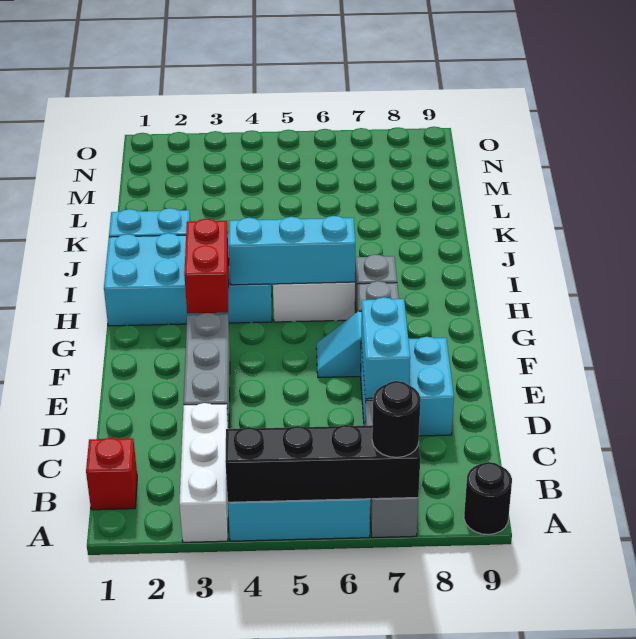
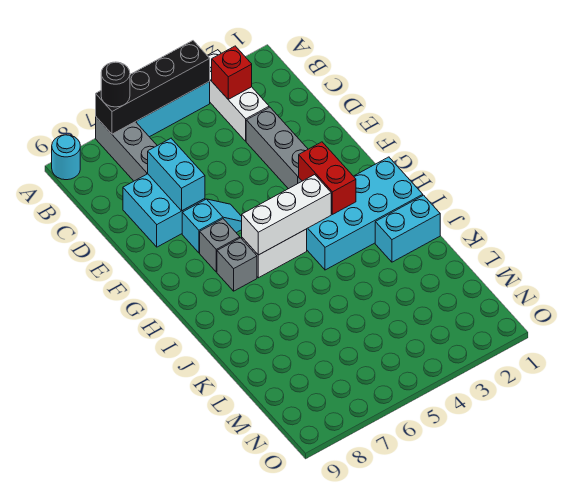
black round brick A9 level 1 -> cyan round brick A9 level 1
red brick B1 level 1 -> red brick B3 level 2
cyan brick H4:H6 level 2 -> white brick H4:H6 level 2

